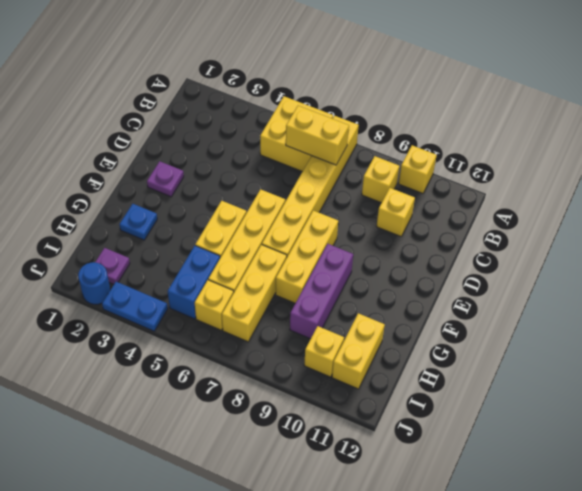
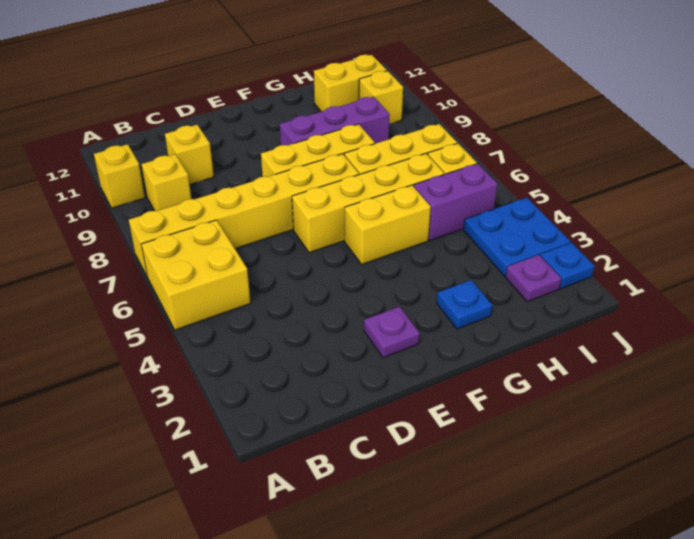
yellow brick B6:B7 level 2 -> none
blue brick H5:I5 level 1 -> purple brick H5:I5 level 1
blue round brick J2 level 1 -> blue plate J2 level 1
blue plate J3:J4 level 1 -> blue plate I3:J4 level 1

